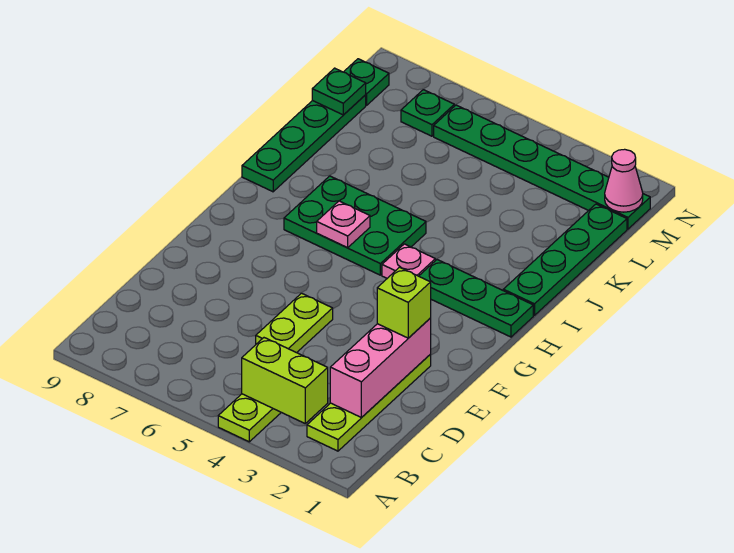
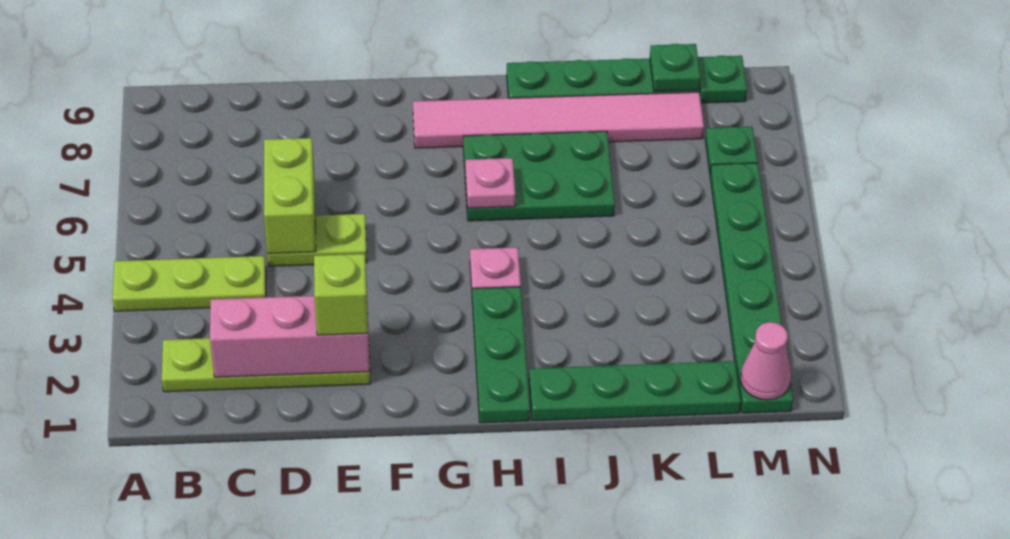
lime brick B3:B4 level 2 -> lime brick D5:D6 level 2
none -> pink tile G8:L8 level 1
green plate H5:I7 level 1 -> green plate H6:J7 level 1

